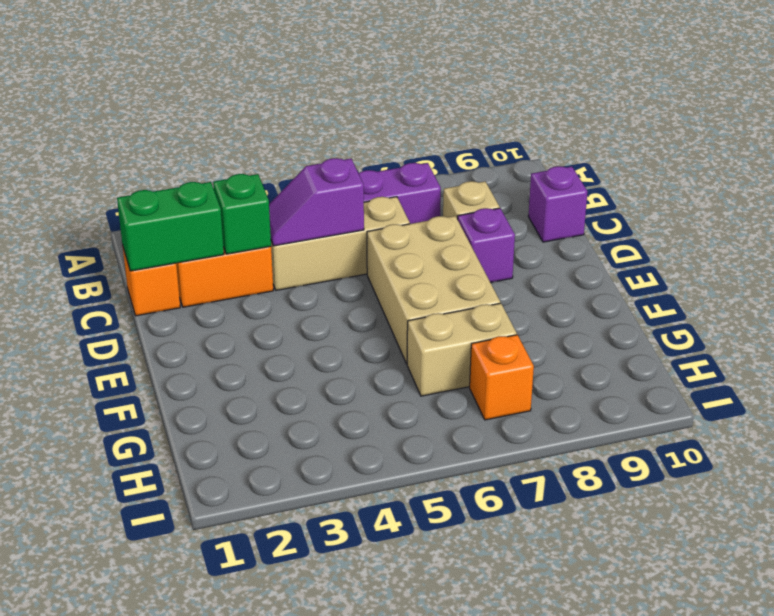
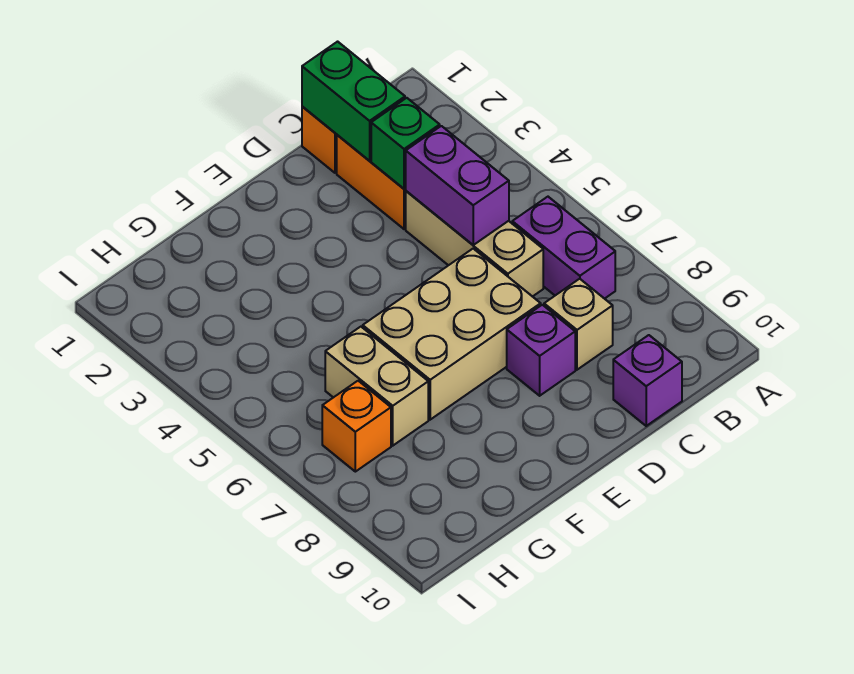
purple slope C4:C5 level 2 top 5 -> purple brick C4:C5 level 2

